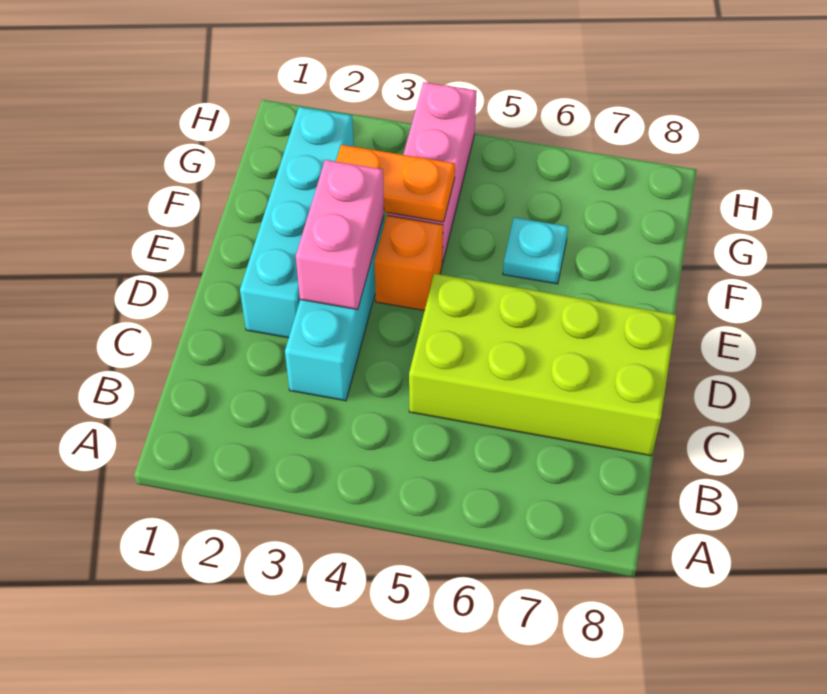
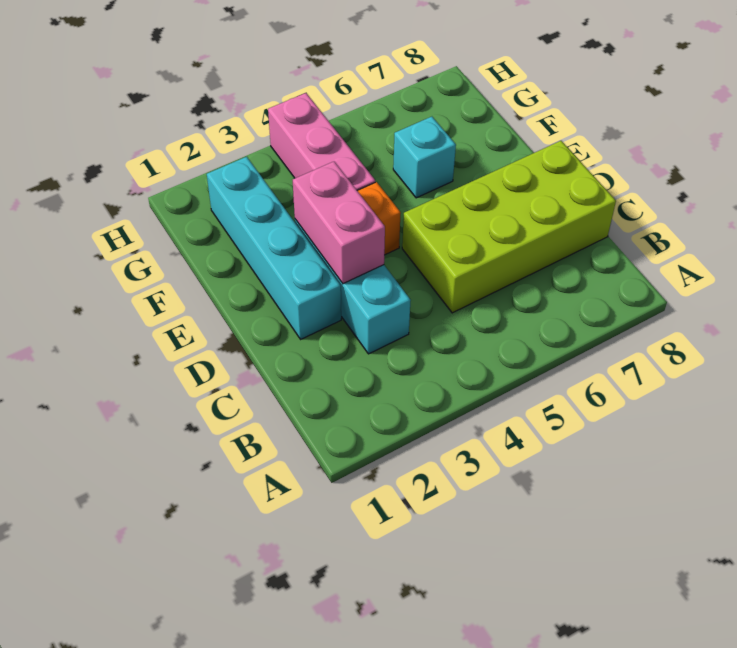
orange plate F3:F4 level 2 -> none
cyan plate F6 level 1 -> cyan brick F6 level 1

